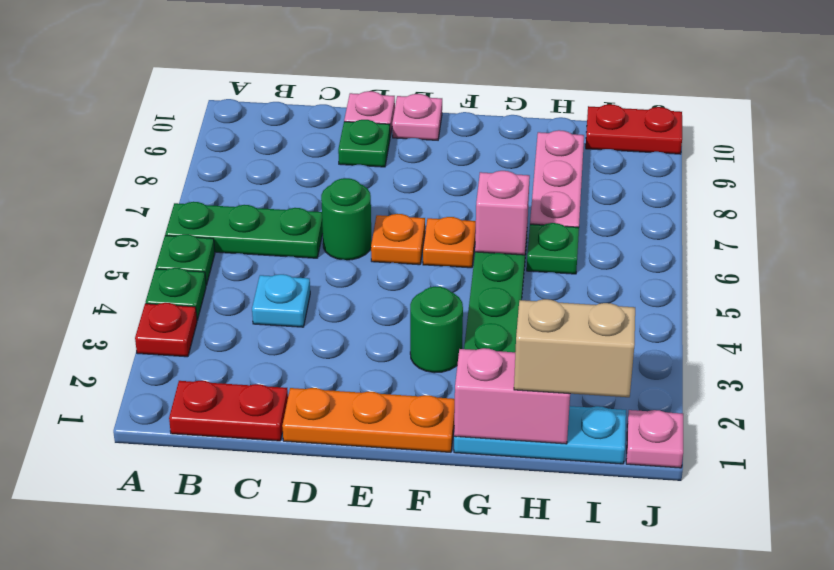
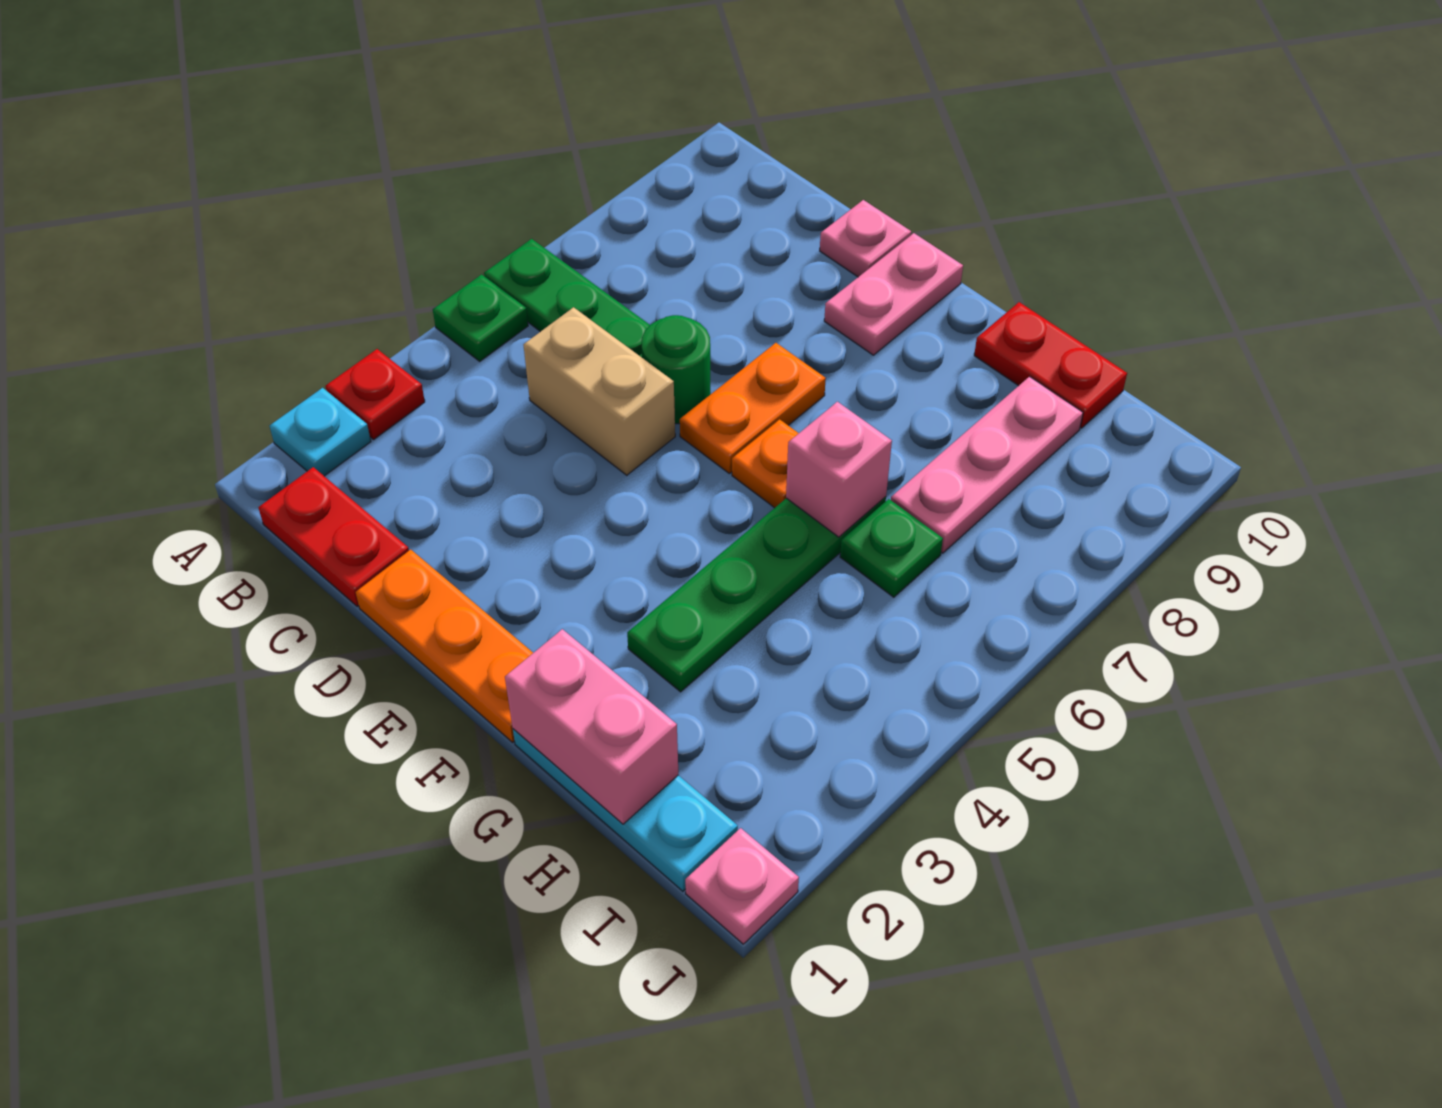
green plate A4 level 1 -> none
cyan plate C4 level 1 -> cyan plate A2 level 1
green plate D9 level 1 -> none
orange plate E6 level 1 -> orange plate E6:E7 level 1
pink plate E10 level 1 -> pink plate E9:E10 level 1
green round brick F3 level 1 -> none
tan brick H1:I1 level 3 -> tan brick C5:D5 level 1
red plate I10:J10 level 1 -> red plate G10:H10 level 1

